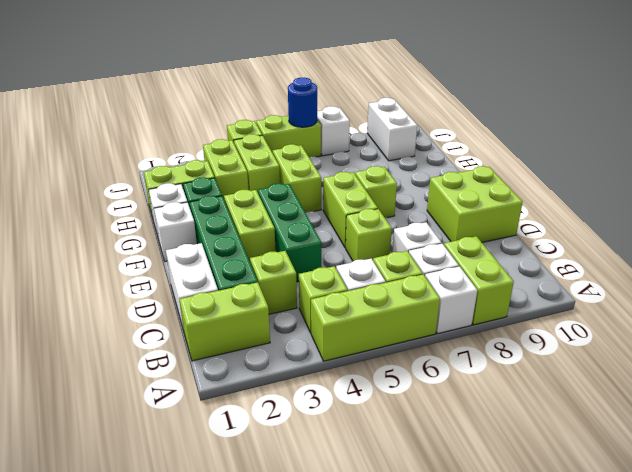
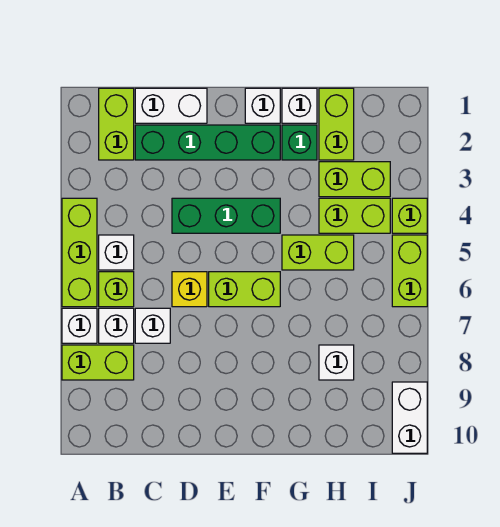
lime brick B4 level 1 -> none
lime brick C3 level 1 -> none
lime brick D6 level 1 -> yellow brick D6 level 1
lime brick D9:E10 level 1 -> none
lime brick E3:F3 level 1 -> none
lime brick F7 level 1 -> none
white brick I9:J9 level 1 -> white brick J9:J10 level 1
blue round brick J6 level 2 -> none
white brick J7 level 1 -> white brick H8 level 1

